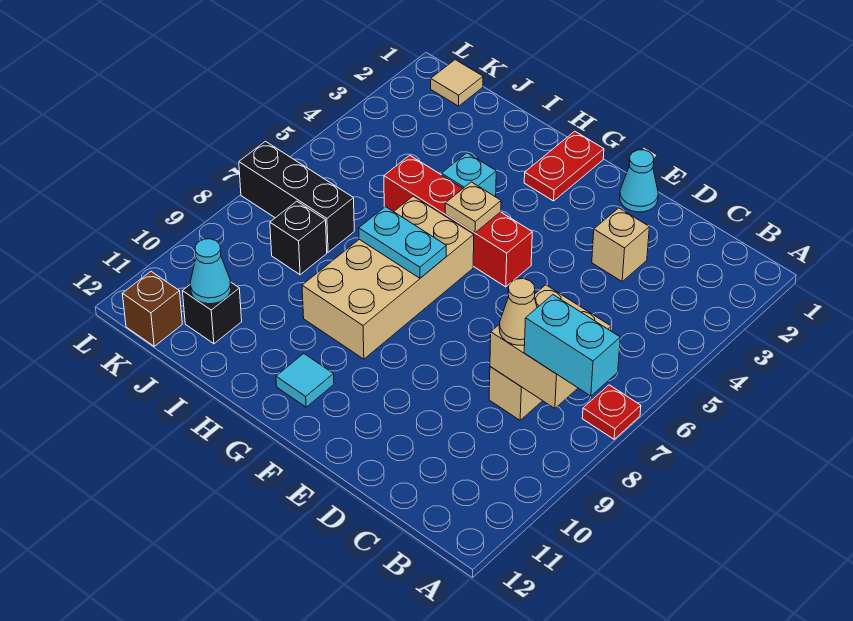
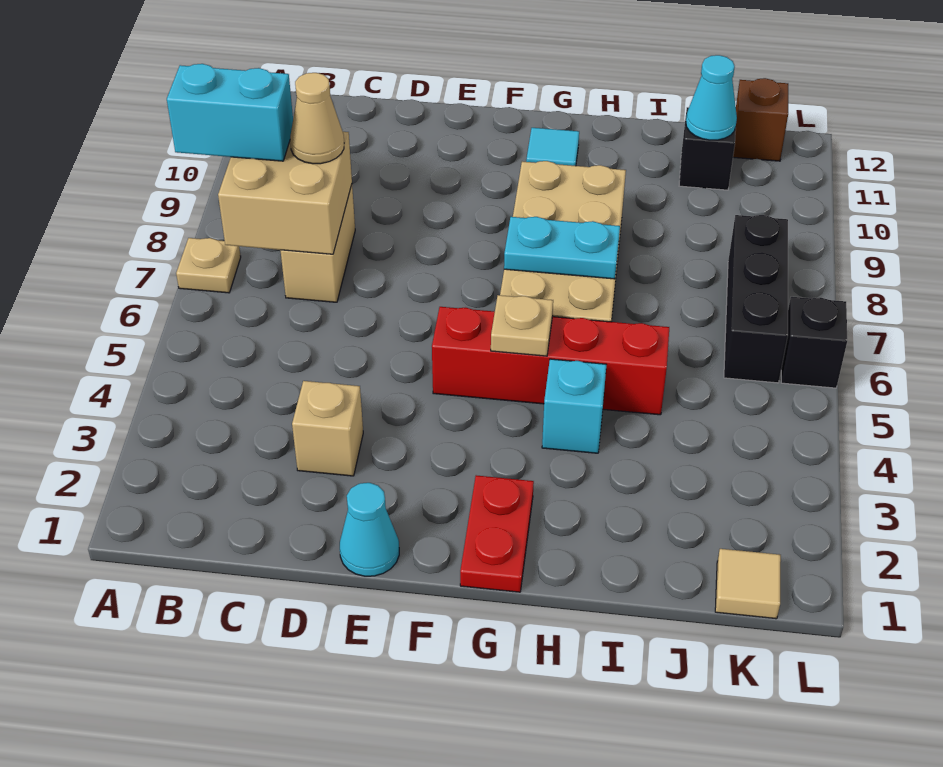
red plate A7 level 1 -> tan plate A7 level 1
black brick J7:L7 level 1 -> black brick K6:K8 level 1
black brick J8 level 1 -> black brick L6 level 1

